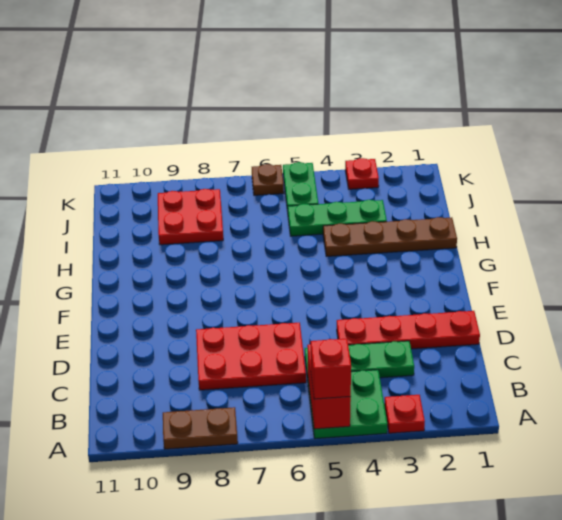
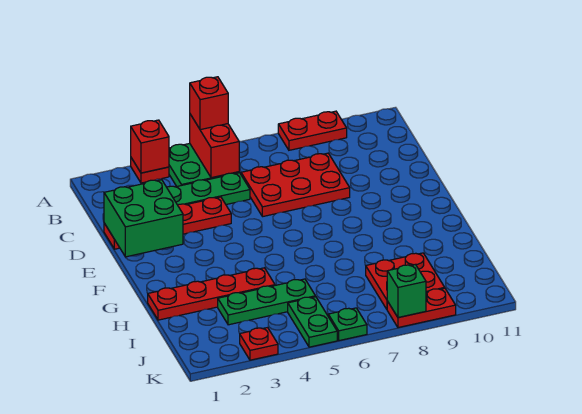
none -> red brick A3 level 2
brown plate A8:A9 level 1 -> red plate A8:A9 level 1
none -> green brick D1:E2 level 2
brown plate H1:H4 level 1 -> red plate H1:H4 level 1
brown plate K6 level 1 -> green plate K6 level 1
none -> red plate K8:K9 level 1
none -> green brick K8 level 2

